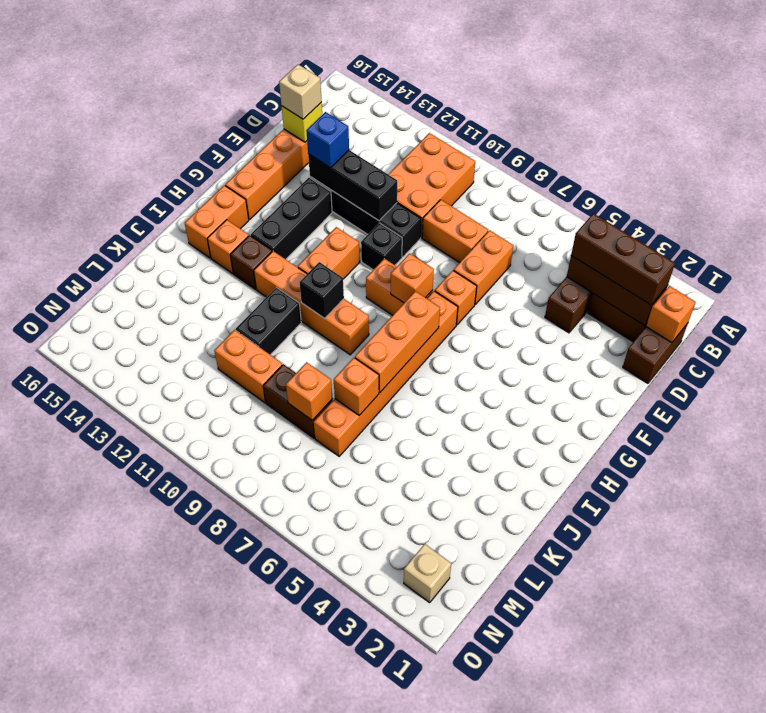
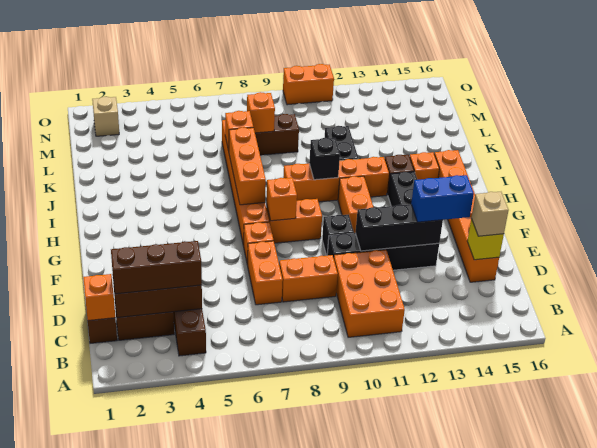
blue brick E13 level 3 -> blue brick E13:E14 level 3
orange brick L10:L11 level 1 -> orange brick O10:O11 level 1

